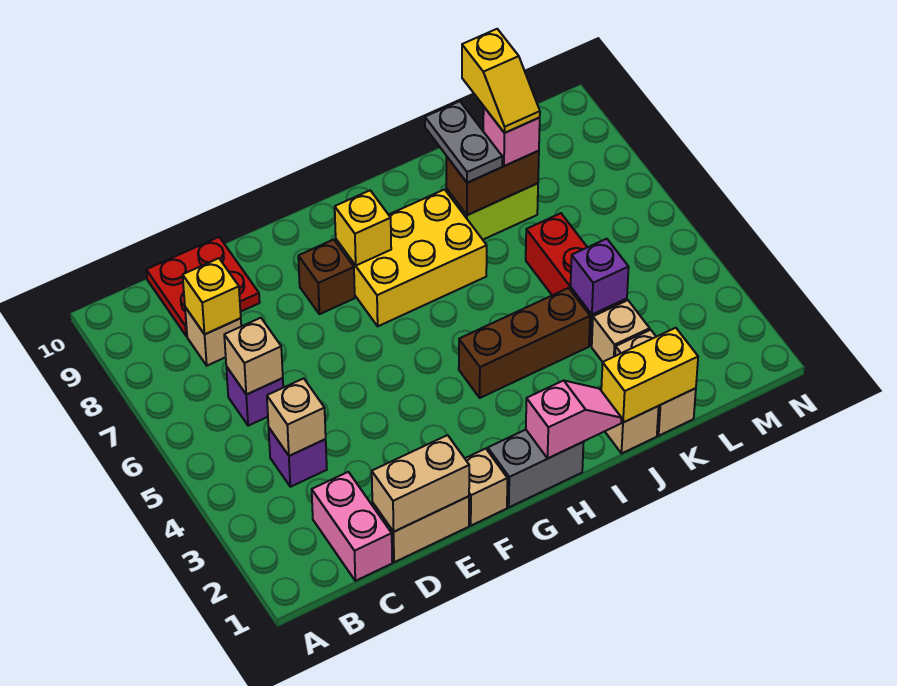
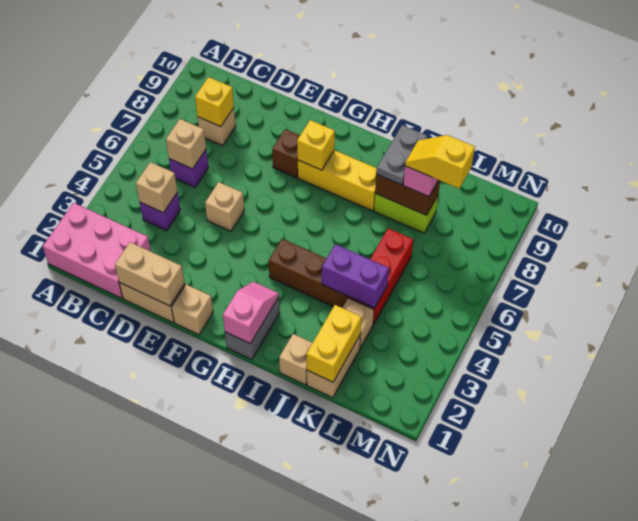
pink brick C1:C2 level 1 -> pink brick A1:C2 level 1
red plate C9:D10 level 1 -> none
none -> tan brick E5 level 1
grey brick G1:H1 level 1 -> grey brick H1:H2 level 1
yellow brick G7:I8 level 1 -> yellow brick G8:I8 level 1
pink slope H1:I1 level 2 top H -> pink slope H1:H2 level 2 top 1
yellow brick J1:K1 level 2 -> yellow brick K1:K2 level 2
purple brick K4 level 2 -> purple brick J4:K4 level 2
yellow slope K8:K9 level 4 top 9 -> yellow slope K8:L8 level 4 top L

